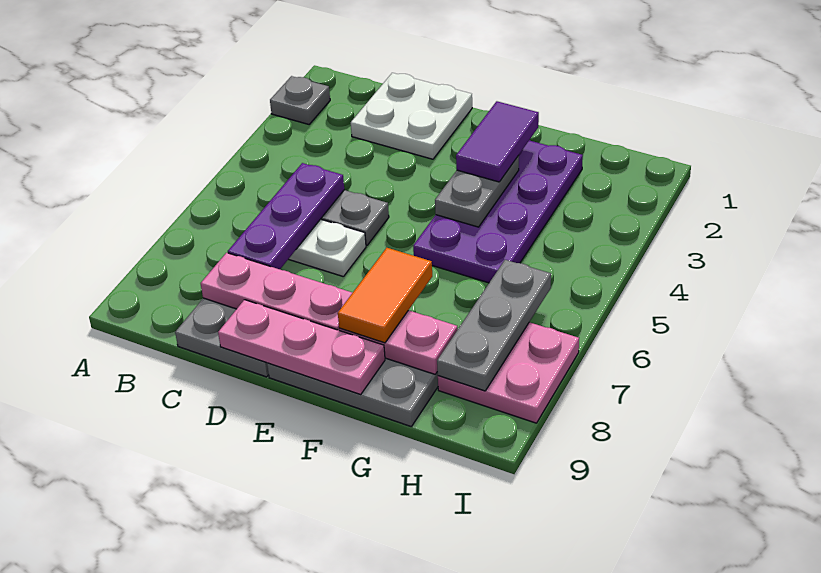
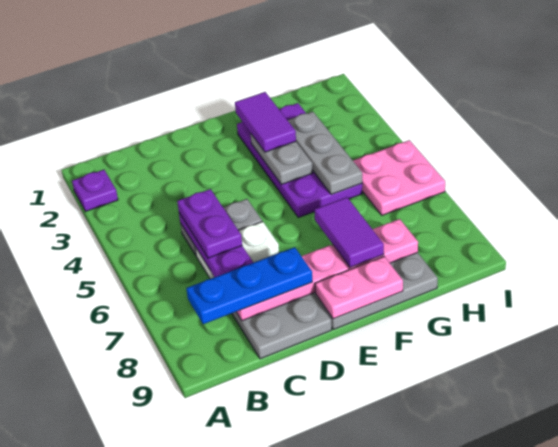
grey plate A2 level 1 -> purple plate A2 level 1
none -> blue plate B8:D8 level 3
white plate C1:D2 level 1 -> none
none -> purple plate C5:C6 level 3
pink plate D9:F9 level 2 -> pink plate E9:F9 level 2
orange tile F7:F8 level 3 -> purple tile F7:F8 level 3
grey plate H6:H8 level 2 -> grey plate G3:G5 level 2
pink plate H7:I8 level 1 -> pink plate H5:I6 level 1

